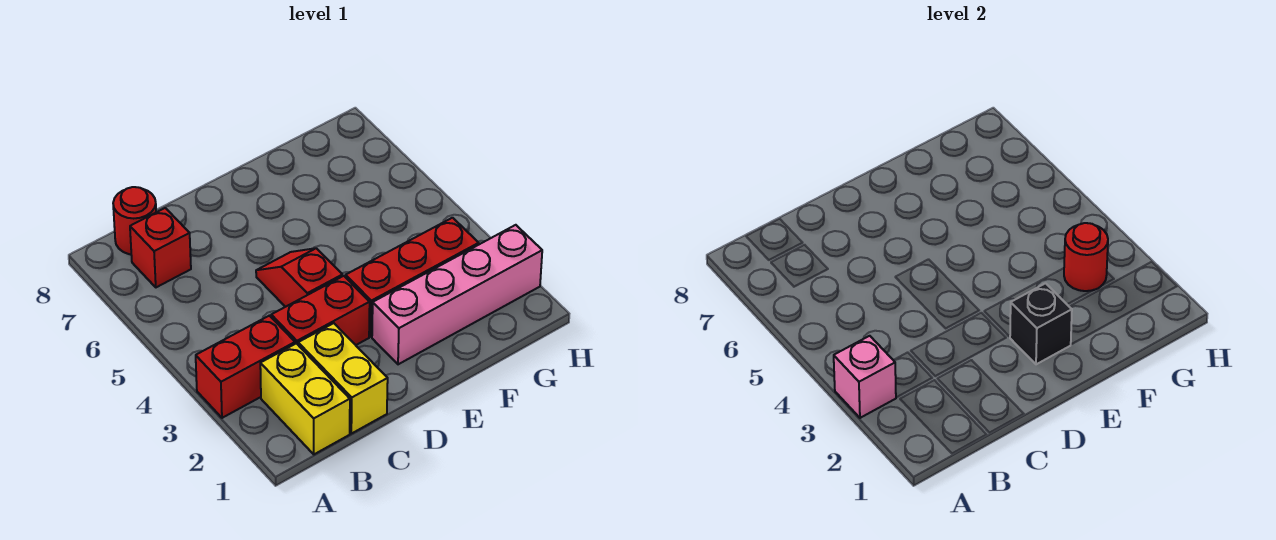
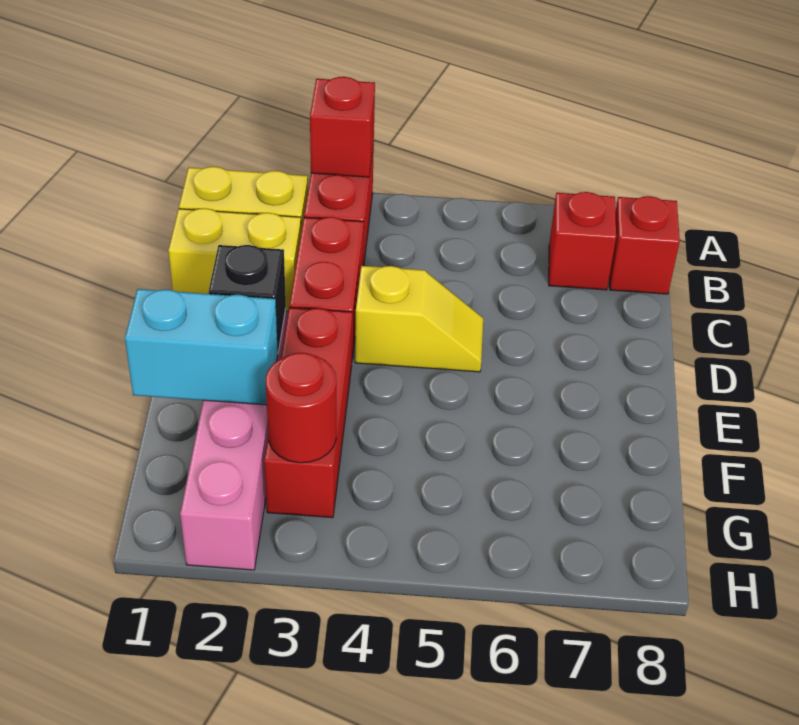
pink brick A3 level 2 -> red brick A3 level 2
red round brick B8 level 1 -> red brick B8 level 1
red slope D4:D5 level 1 top 4 -> yellow slope D4:D5 level 1 top 4
none -> cyan brick F1:F2 level 2

